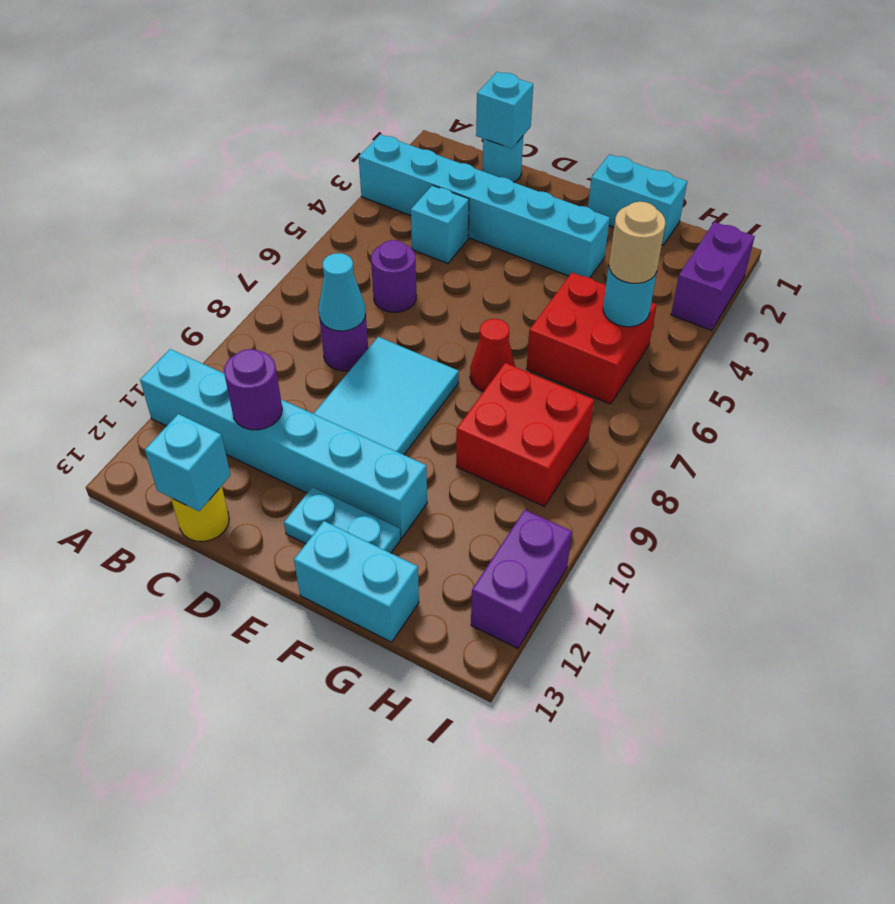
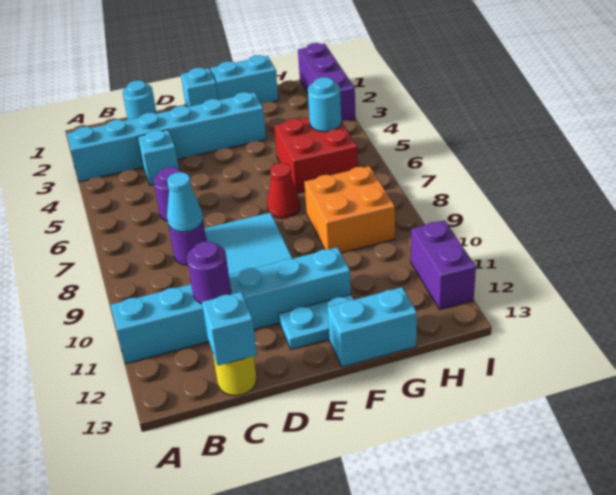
cyan brick C1 level 2 -> cyan brick E1 level 1
red brick G8:H9 level 1 -> orange brick G8:H9 level 1
tan round brick H5 level 3 -> none
purple brick I2:I3 level 1 -> purple brick I1:I3 level 1

